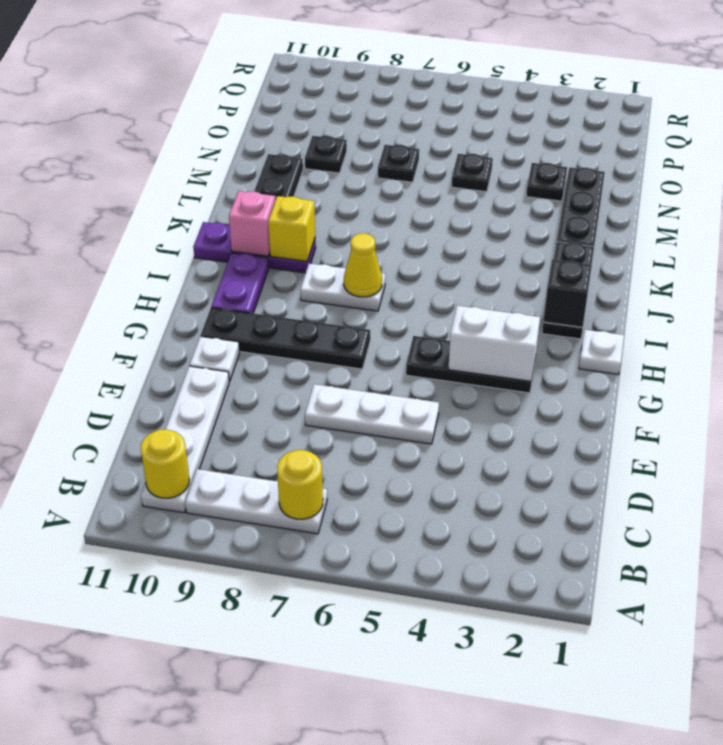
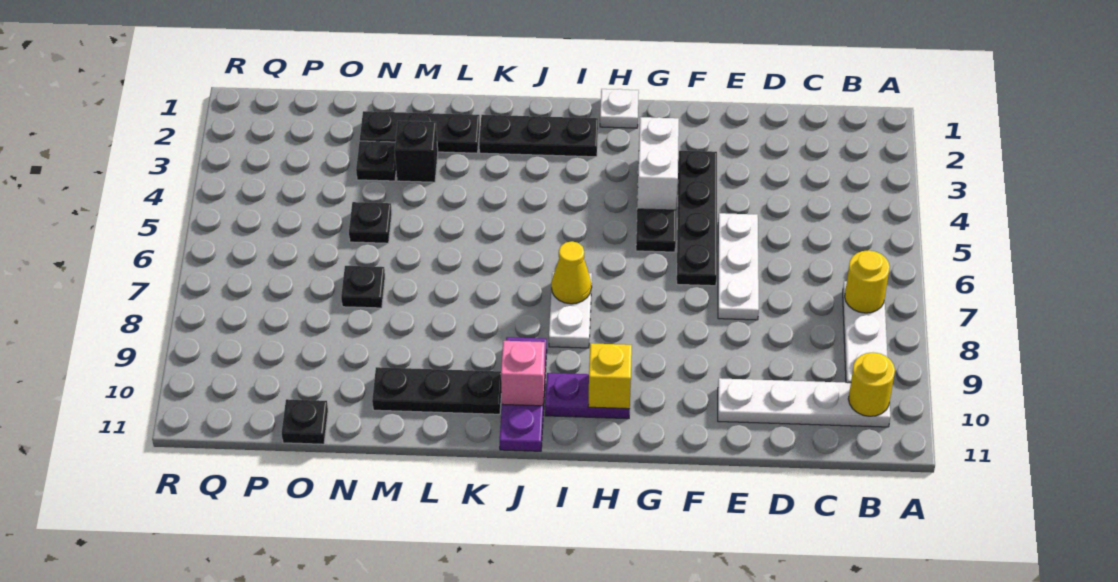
white plate F10 level 1 -> none
black plate G7:G10 level 1 -> black plate F3:F6 level 1
black brick I2 level 2 -> black brick M3 level 1
yellow brick J9 level 2 -> yellow brick H10 level 2
black plate N9 level 1 -> black plate O11 level 1

